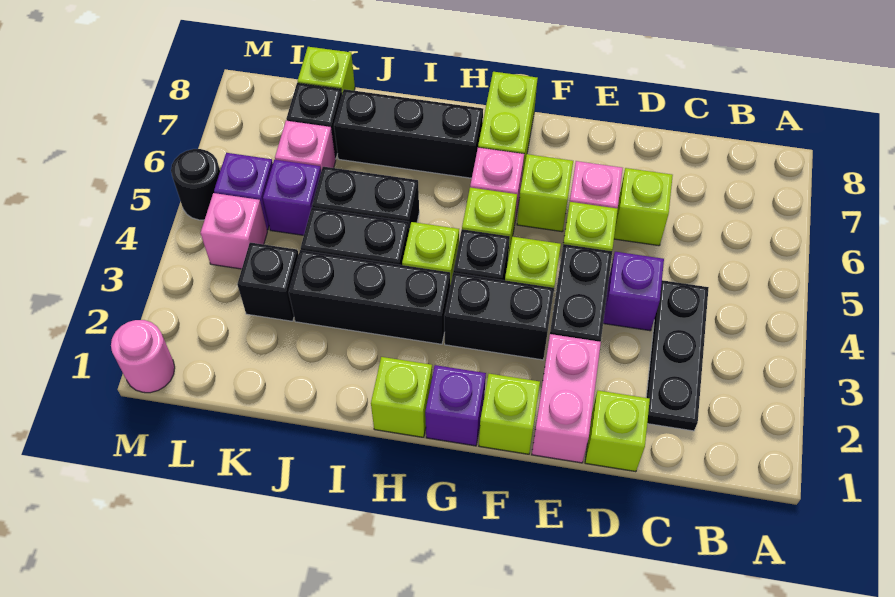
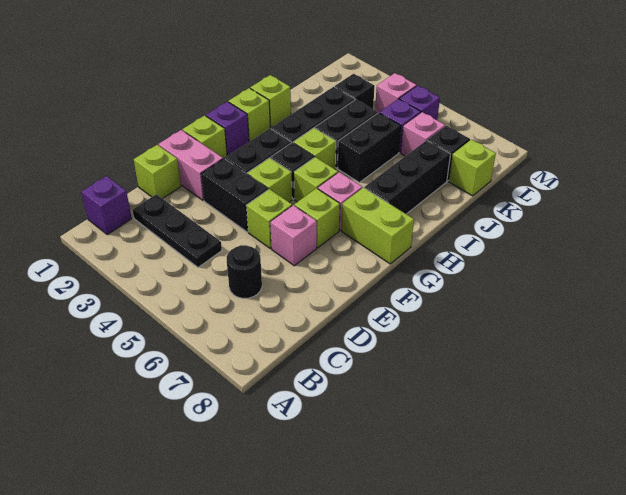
purple brick D4 level 1 -> purple brick B1 level 1
lime brick D6 level 1 -> lime brick I1 level 1
pink round brick M1 level 1 -> none
black round brick M5 level 1 -> black round brick C6 level 1

